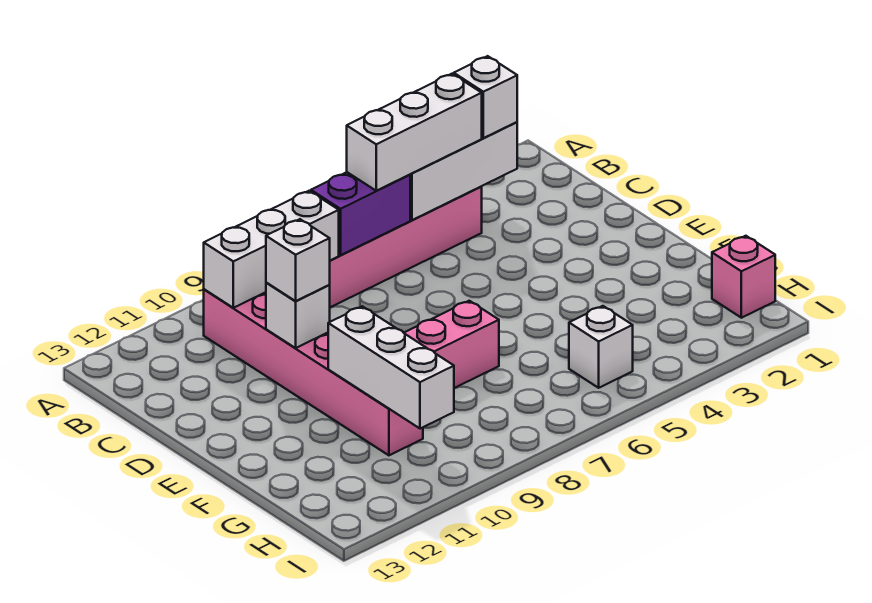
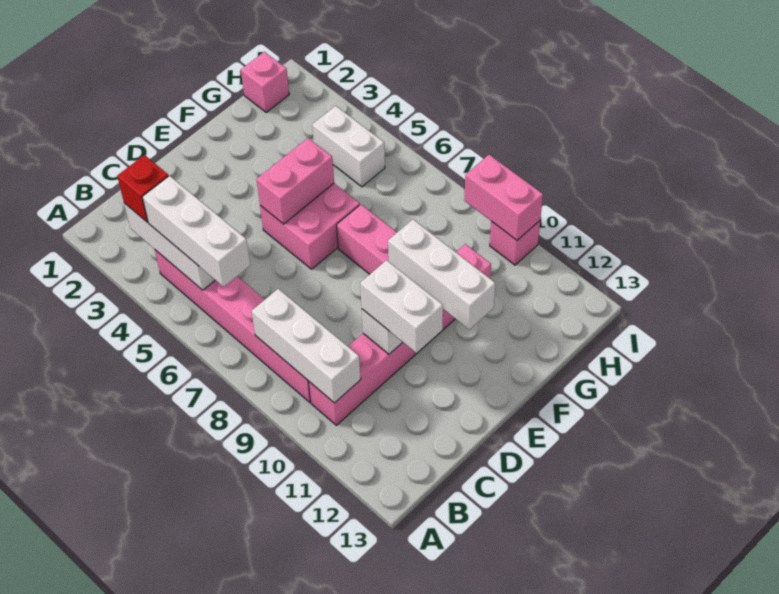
white brick B3 level 3 -> red brick B3 level 3
purple brick B6:B7 level 2 -> none
white brick D10 level 3 -> white brick D10:D11 level 3
none -> pink brick E5:F6 level 1
none -> pink brick E5:F5 level 2
white brick F10:H10 level 2 -> white brick F9:F11 level 2
white brick H5 level 1 -> white brick H4:H5 level 1
none -> pink brick I9:I10 level 2
none -> pink brick I10 level 1

